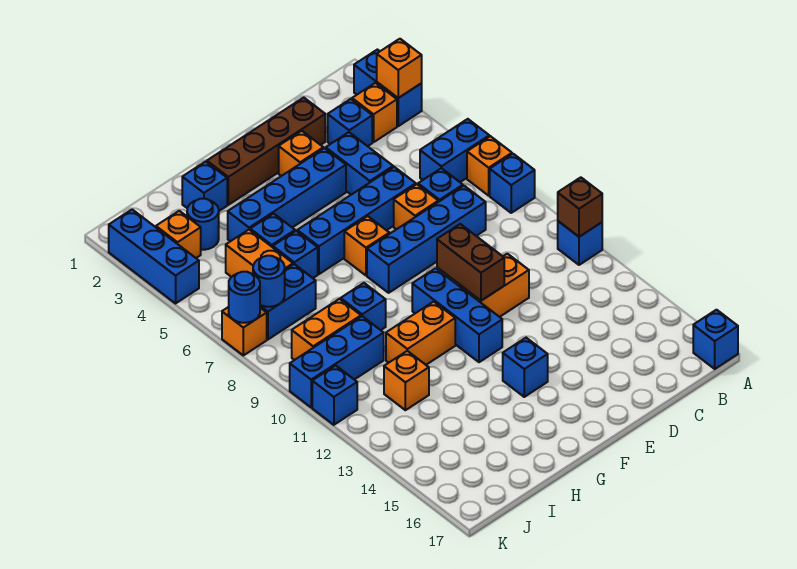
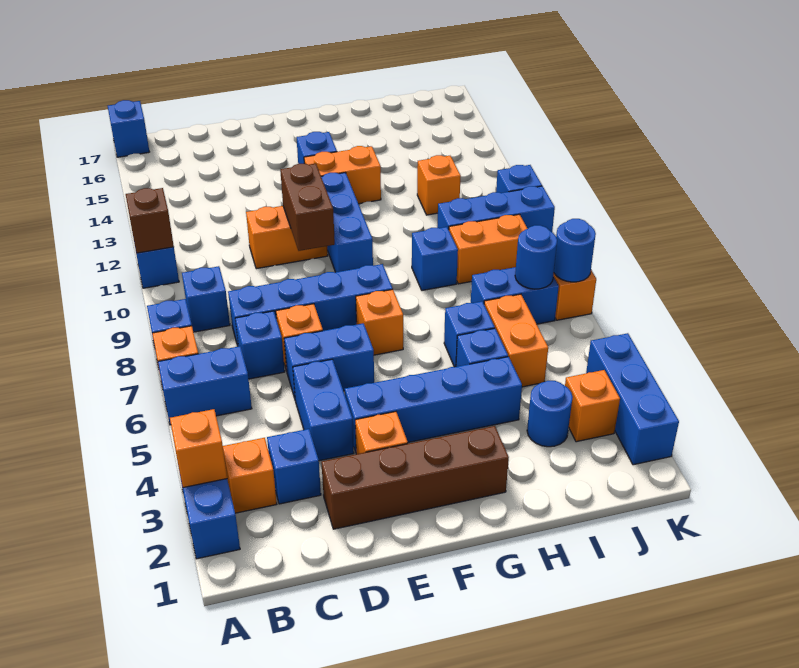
blue brick D6:G6 level 1 -> blue brick D6:E6 level 1
orange brick G11:H11 level 1 -> orange brick F13:G13 level 1
blue brick H2 level 1 -> blue brick B9 level 1

